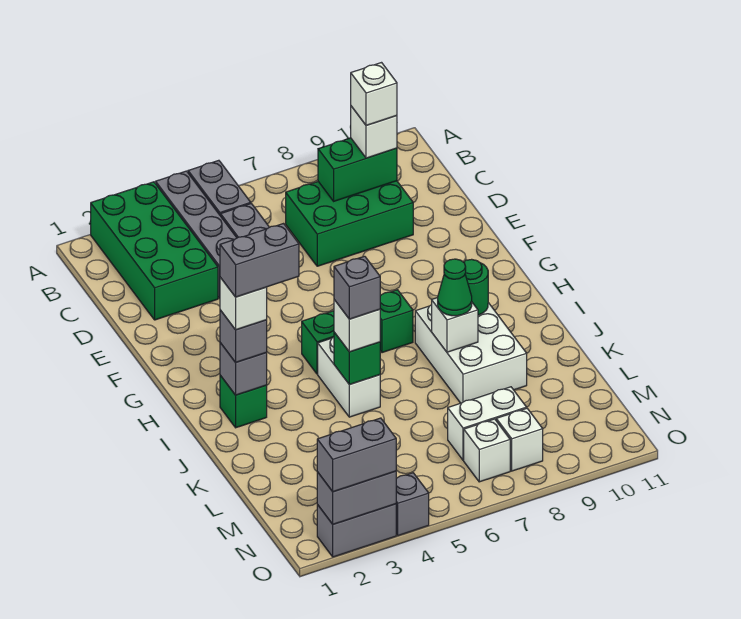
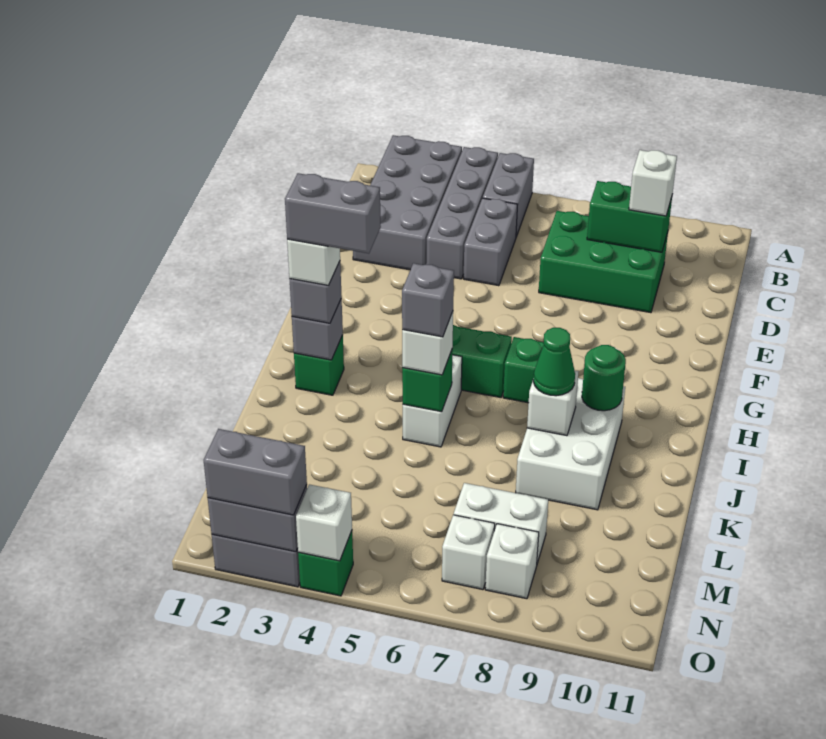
green brick A2:D3 level 1 -> grey brick A2:D3 level 1
white brick C9 level 4 -> white brick O4 level 2
grey brick O4 level 1 -> green brick O4 level 1

